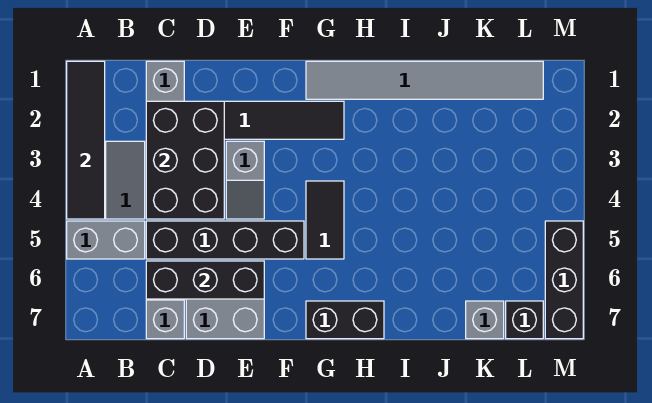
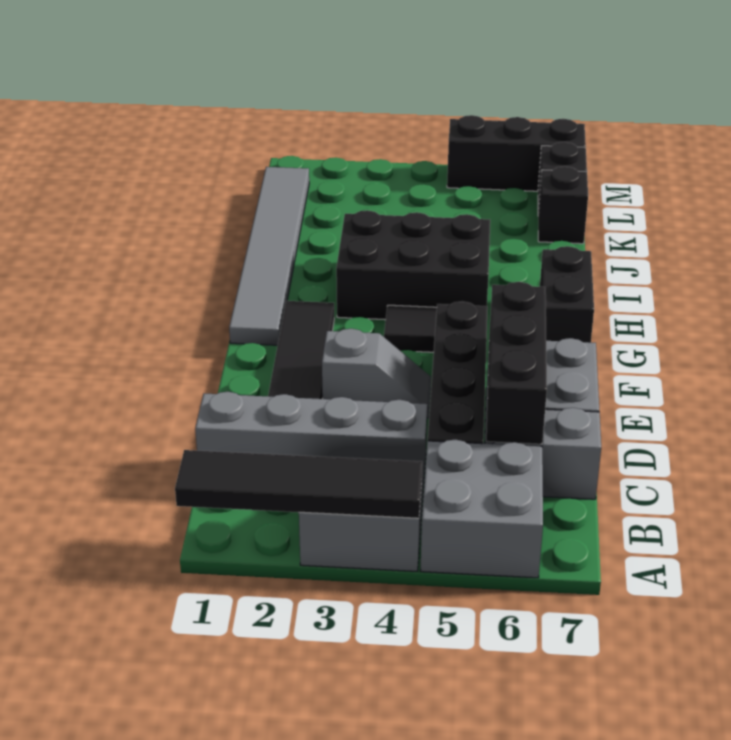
grey brick A5:B5 level 1 -> grey brick A5:B6 level 1
black brick C2:D4 level 2 -> black brick H3:I5 level 1
grey brick K7 level 1 -> black brick K7 level 1

